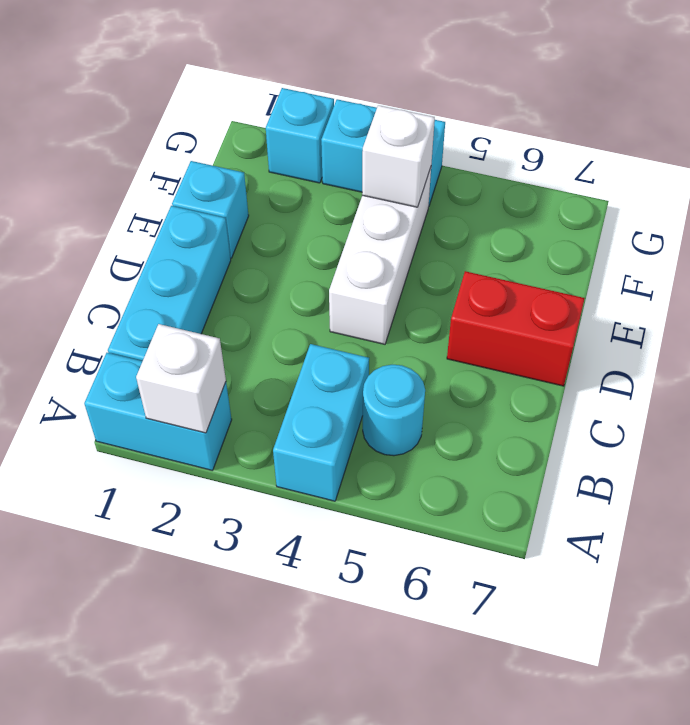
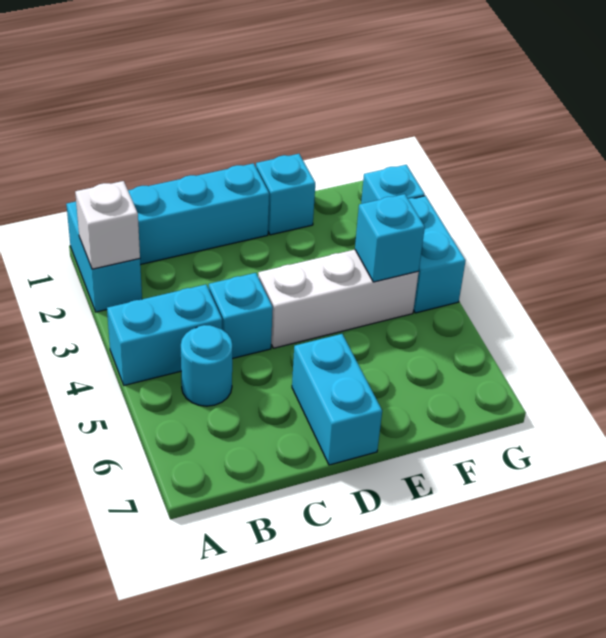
none -> cyan brick C4 level 1
red brick D6:D7 level 1 -> cyan brick D6:D7 level 1
white brick F4 level 2 -> cyan brick F4 level 2

